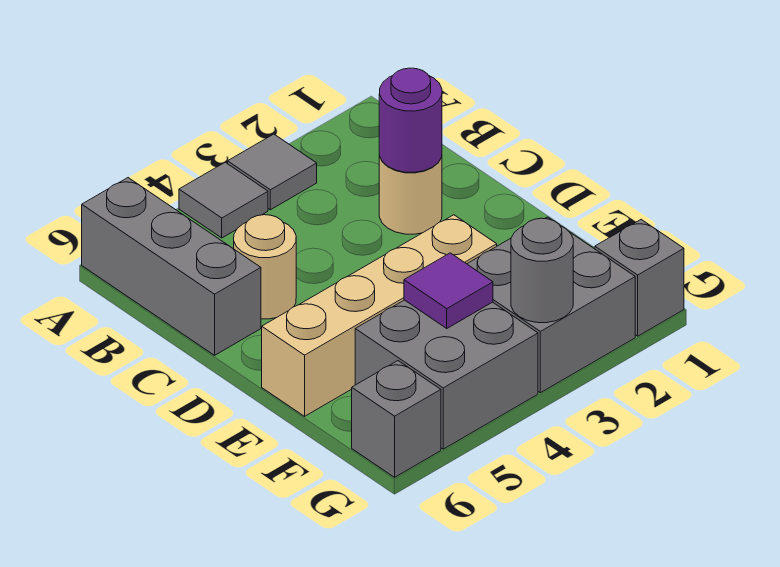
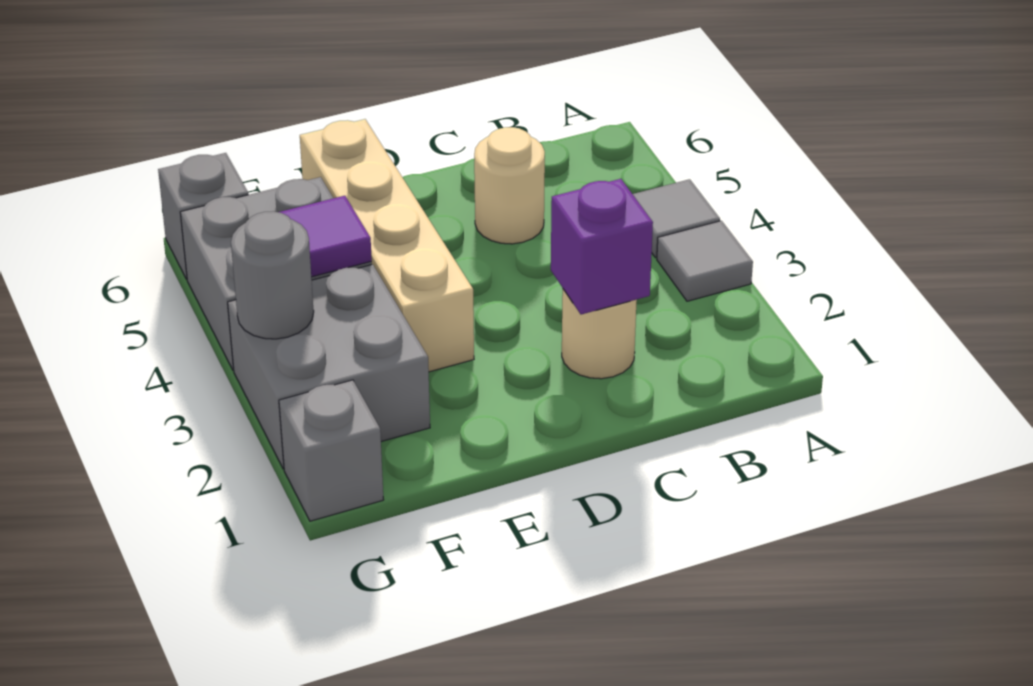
grey brick A6:C6 level 1 -> none
purple round brick C2 level 2 -> purple brick C2 level 2

